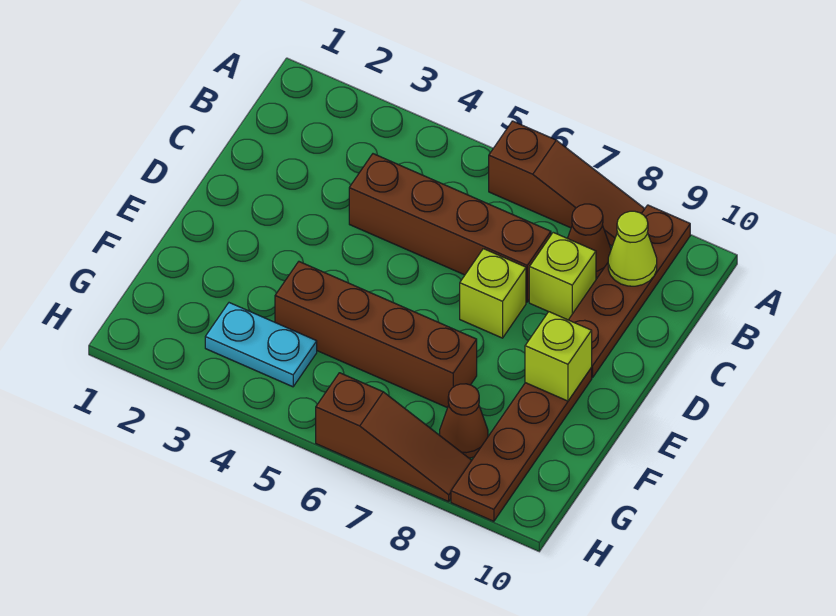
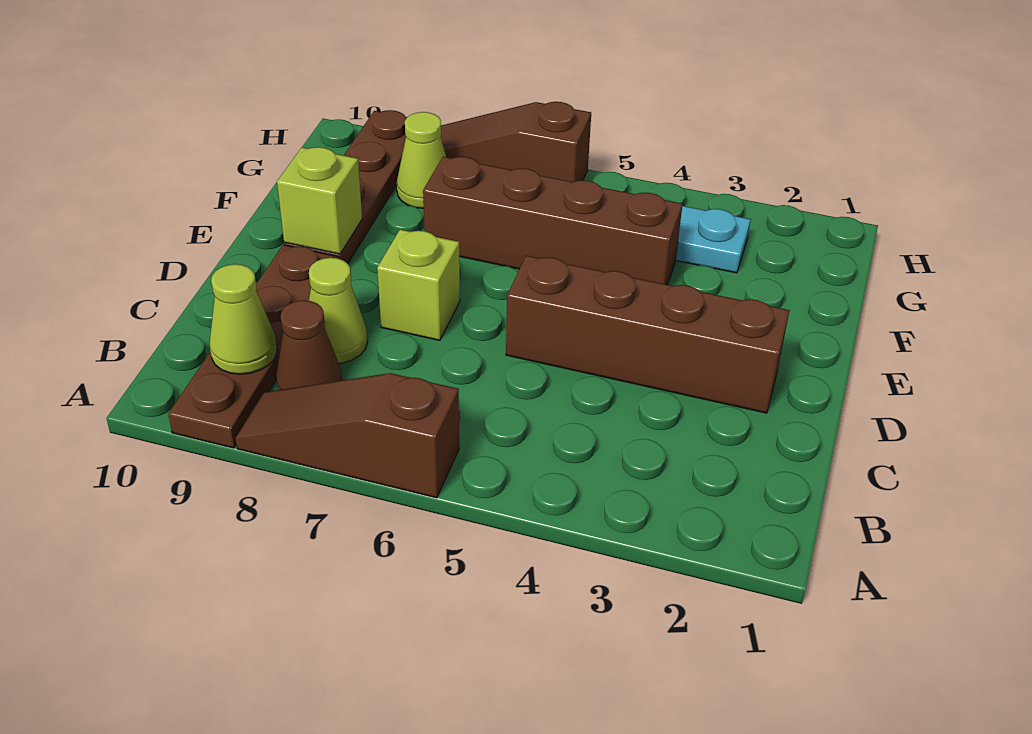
brown brick C4:C7 level 1 -> brown brick D2:D5 level 1
lime brick C8 level 1 -> lime cone C8 level 1
brown cone G8 level 1 -> lime cone G8 level 1

